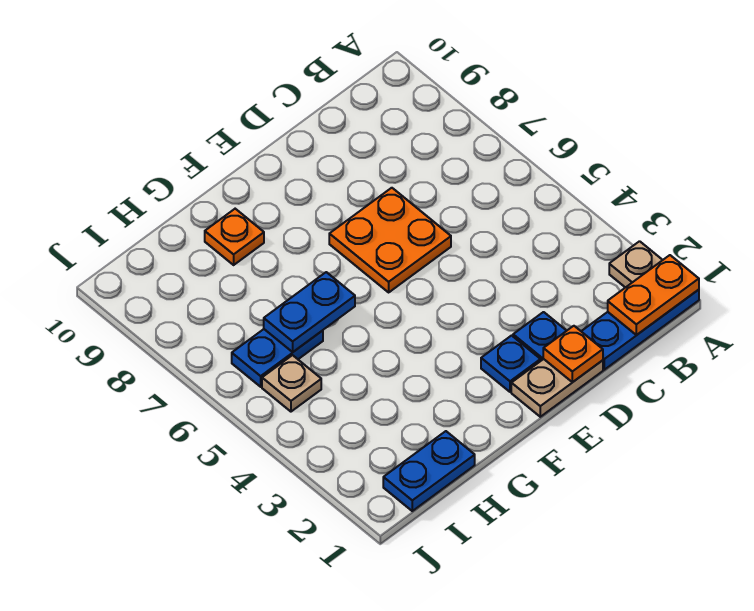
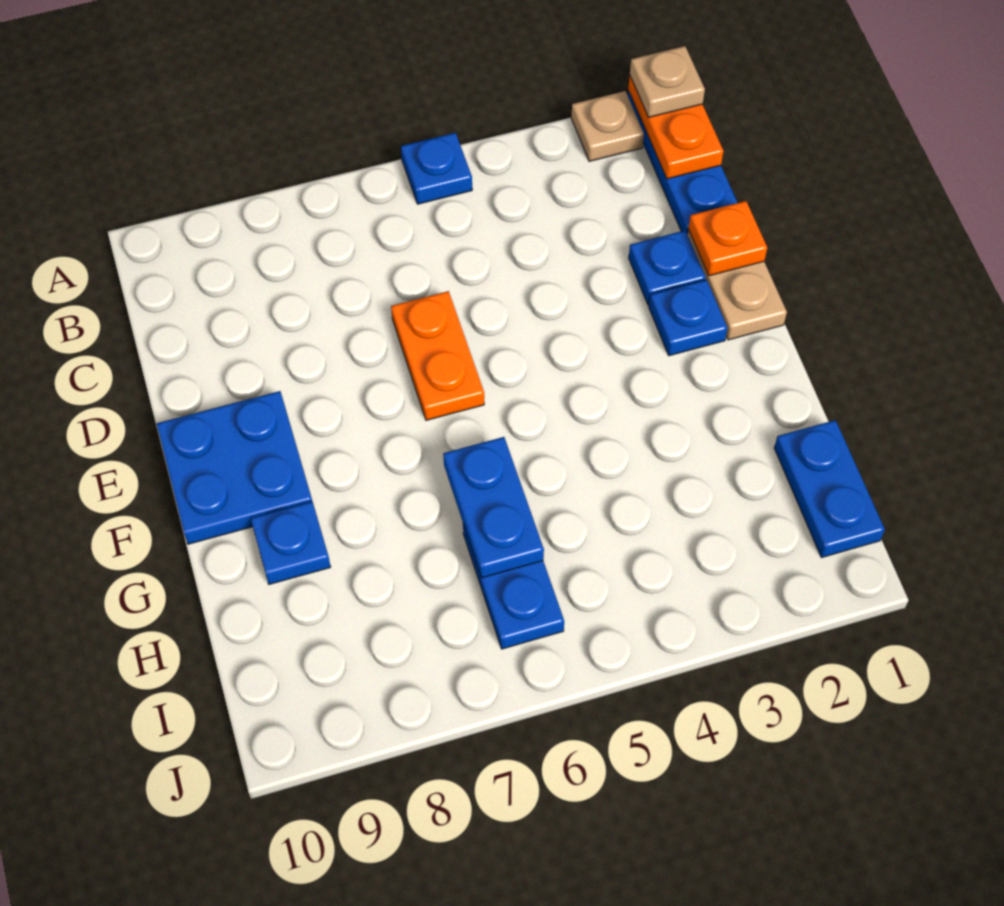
none -> blue plate A5 level 1
orange plate D6:E7 level 1 -> orange plate D6:E6 level 1
none -> blue plate E9:F10 level 1
orange plate G9 level 1 -> blue plate G9 level 1
tan plate I5 level 1 -> tan plate A1 level 3

